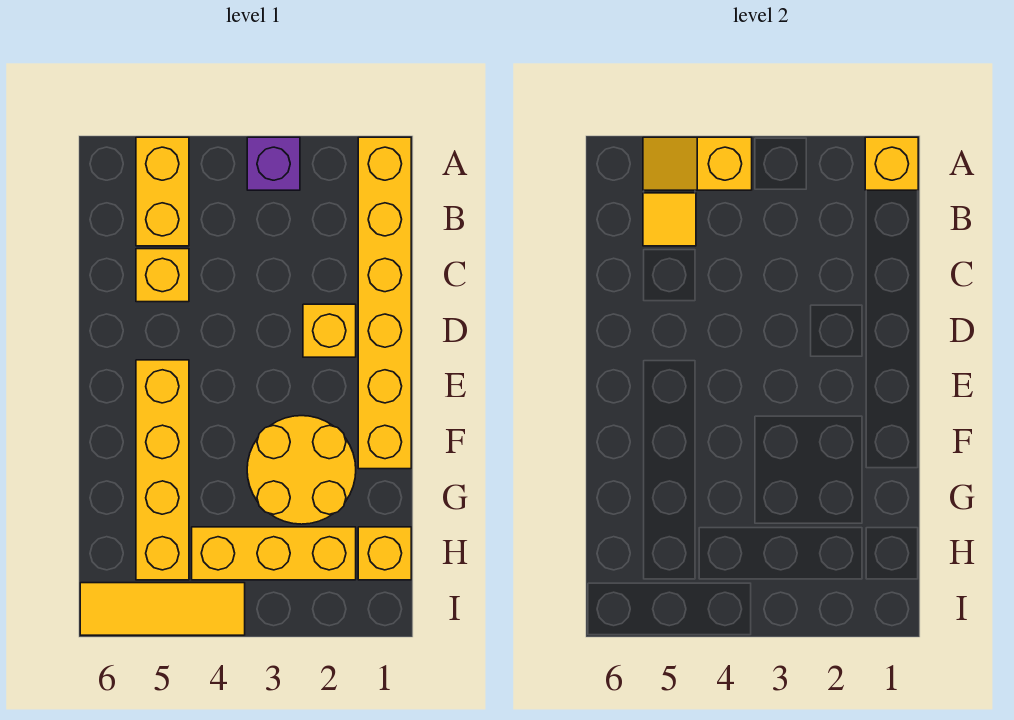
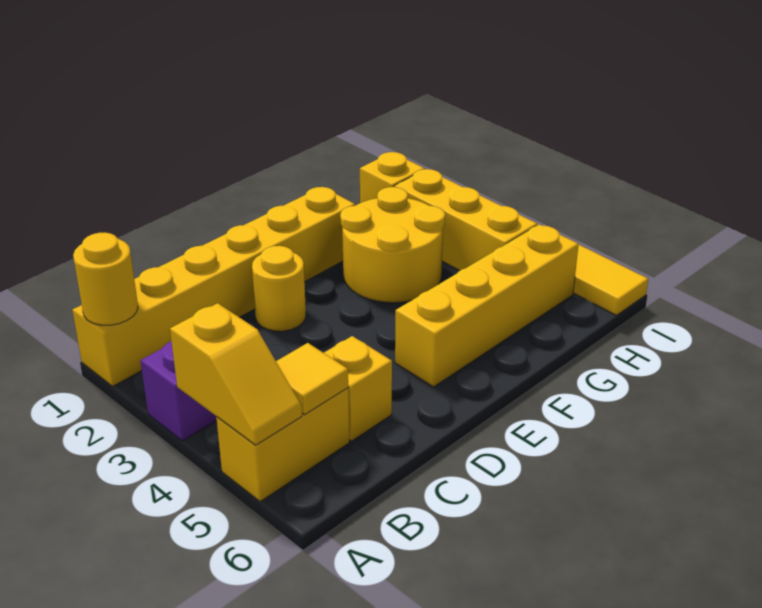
yellow brick A1 level 2 -> yellow round brick A1 level 2
yellow brick D2 level 1 -> yellow round brick D2 level 1

